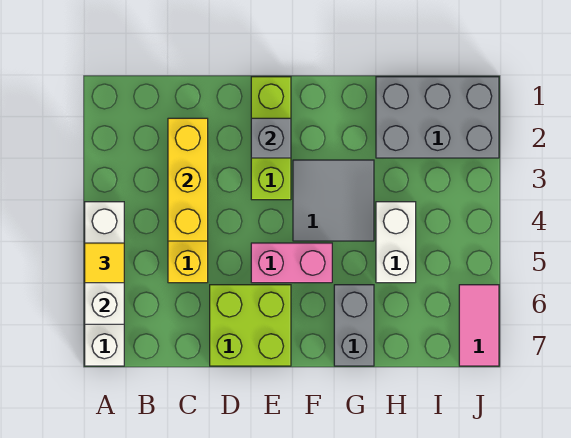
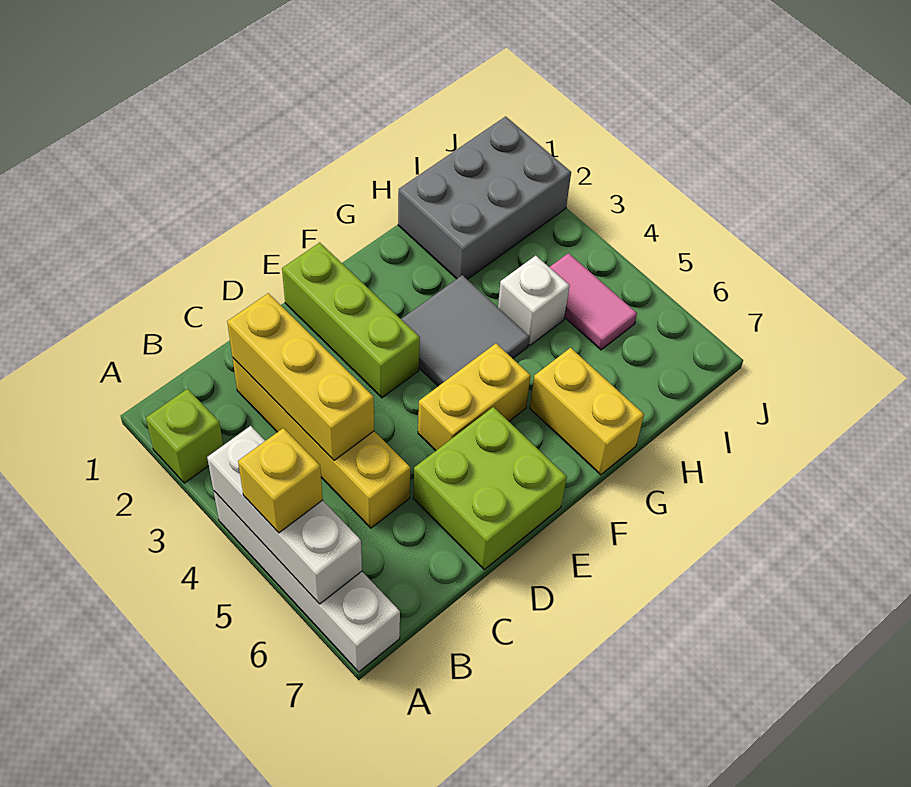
none -> lime brick A2 level 1
yellow tile A5 level 3 -> yellow brick A5 level 3
grey brick E2 level 2 -> none
pink brick E5:F5 level 1 -> yellow brick E5:F5 level 1
grey brick G6:G7 level 1 -> yellow brick G6:G7 level 1
white brick H4:H5 level 1 -> white brick H4 level 1
pink tile J6:J7 level 1 -> pink tile I4:I5 level 1

